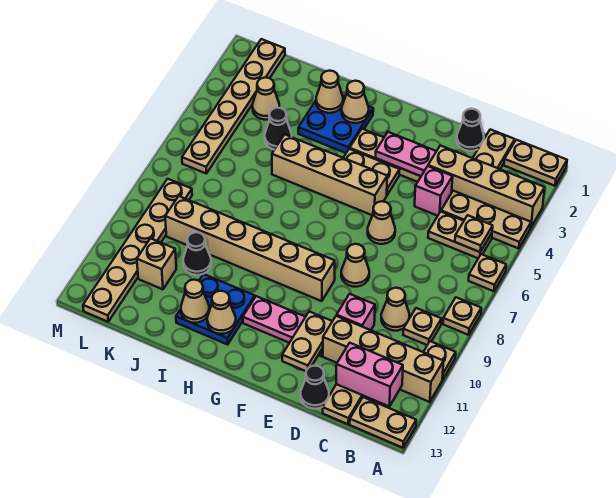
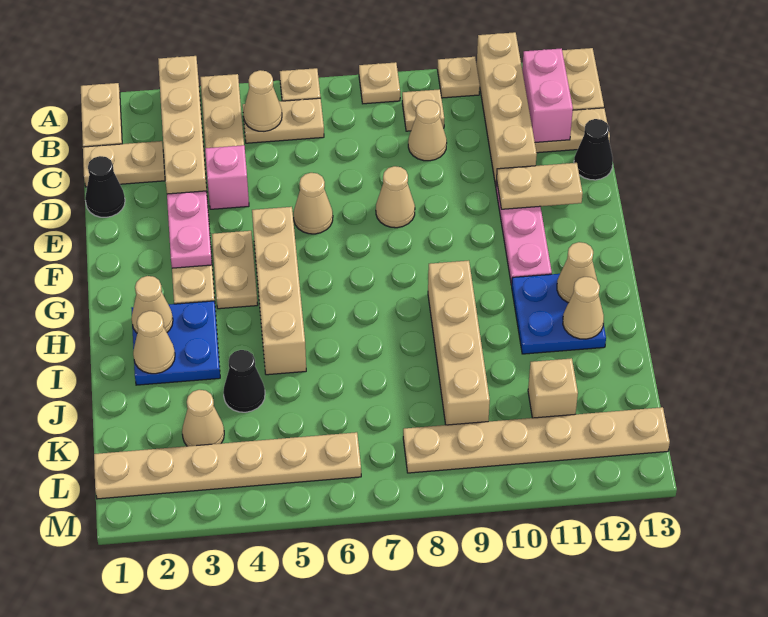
tan plate B5:C5 level 1 -> tan plate B5:B6 level 1
tan plate B5 level 2 -> tan cone B5 level 2
pink brick D10 level 1 -> none
tan brick F9:K9 level 1 -> tan brick H9:K9 level 1
black cone J10 level 1 -> none

